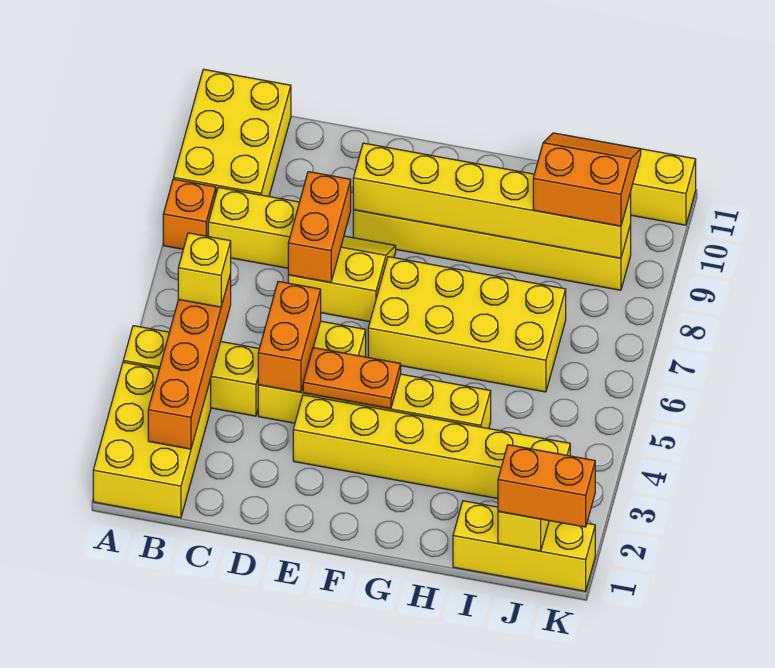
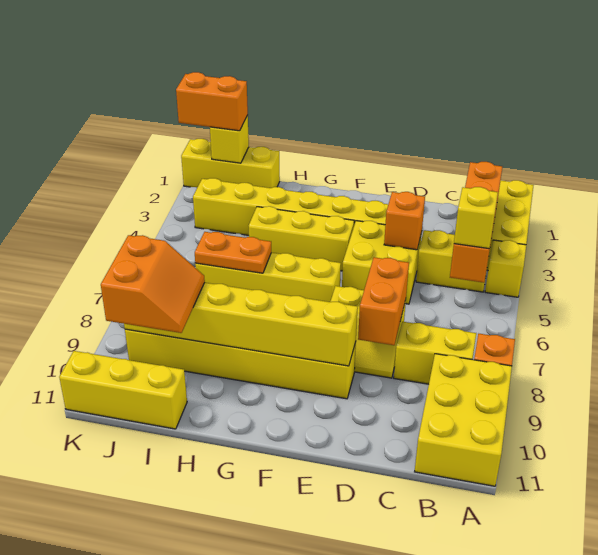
orange brick D4:D5 level 2 -> orange brick D4 level 2
orange plate E4:F4 level 2 -> orange plate H6:I6 level 2
yellow brick F6:I7 level 1 -> yellow brick F6:I6 level 1
orange slope I9:J10 level 3 top 9 -> orange slope I9:J10 level 3 top J

